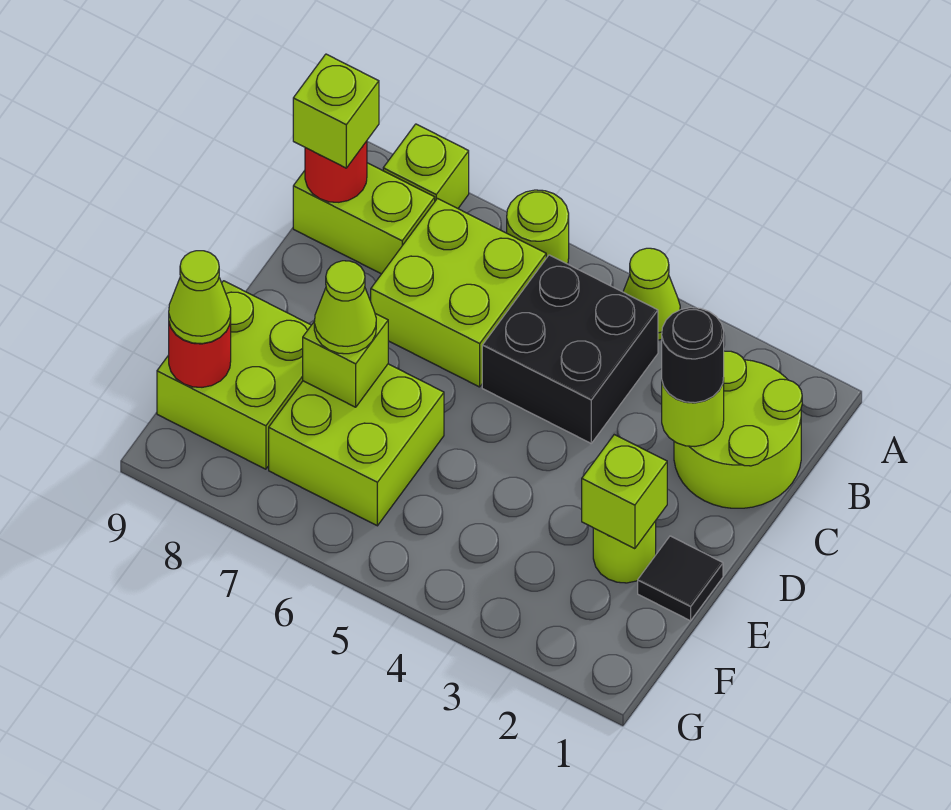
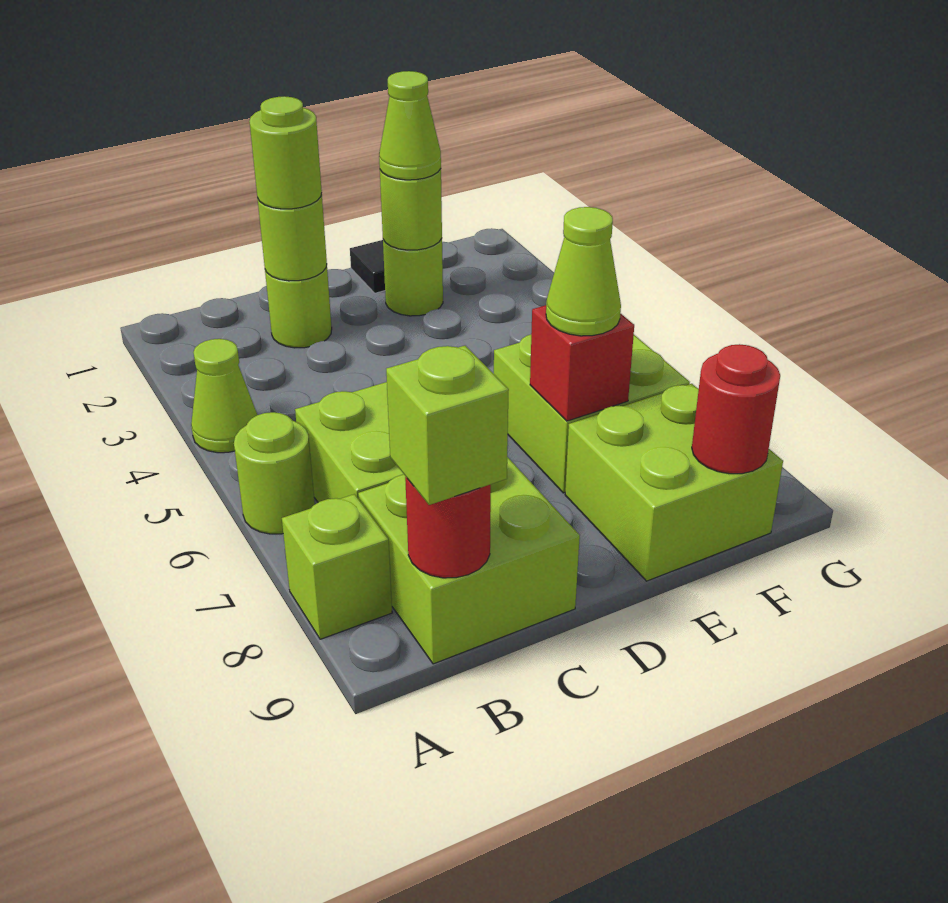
lime round brick B1:C2 level 1 -> lime round brick C2 level 1
black brick B4:C5 level 1 -> none
lime brick B8:B9 level 1 -> lime brick B8:C9 level 1
black round brick C2 level 3 -> lime round brick C2 level 3
lime brick E2 level 2 -> lime round brick E2 level 2
lime brick E7 level 2 -> red brick E7 level 2
lime cone F9 level 3 -> lime cone E2 level 3

